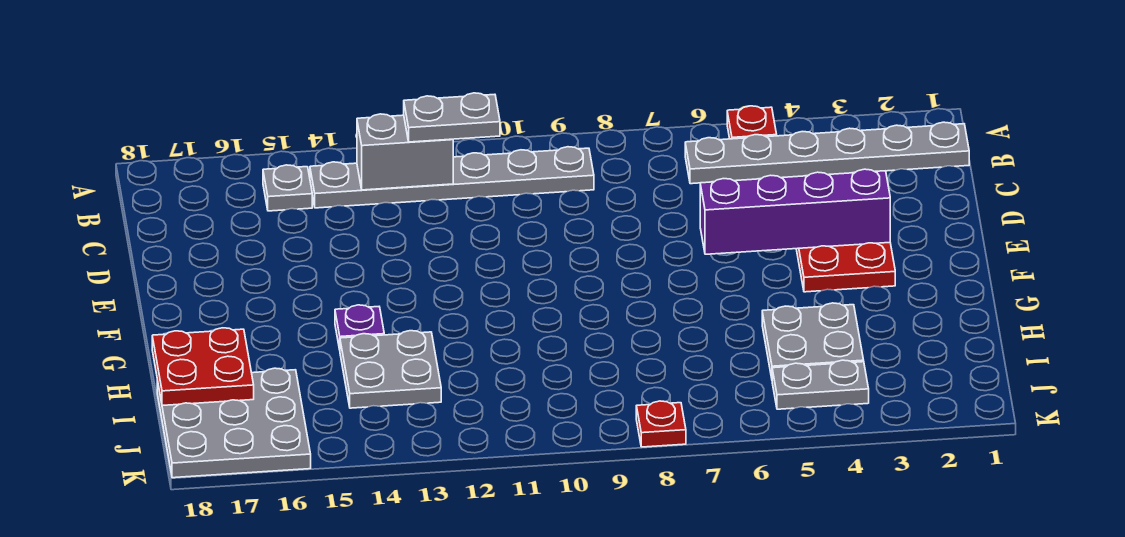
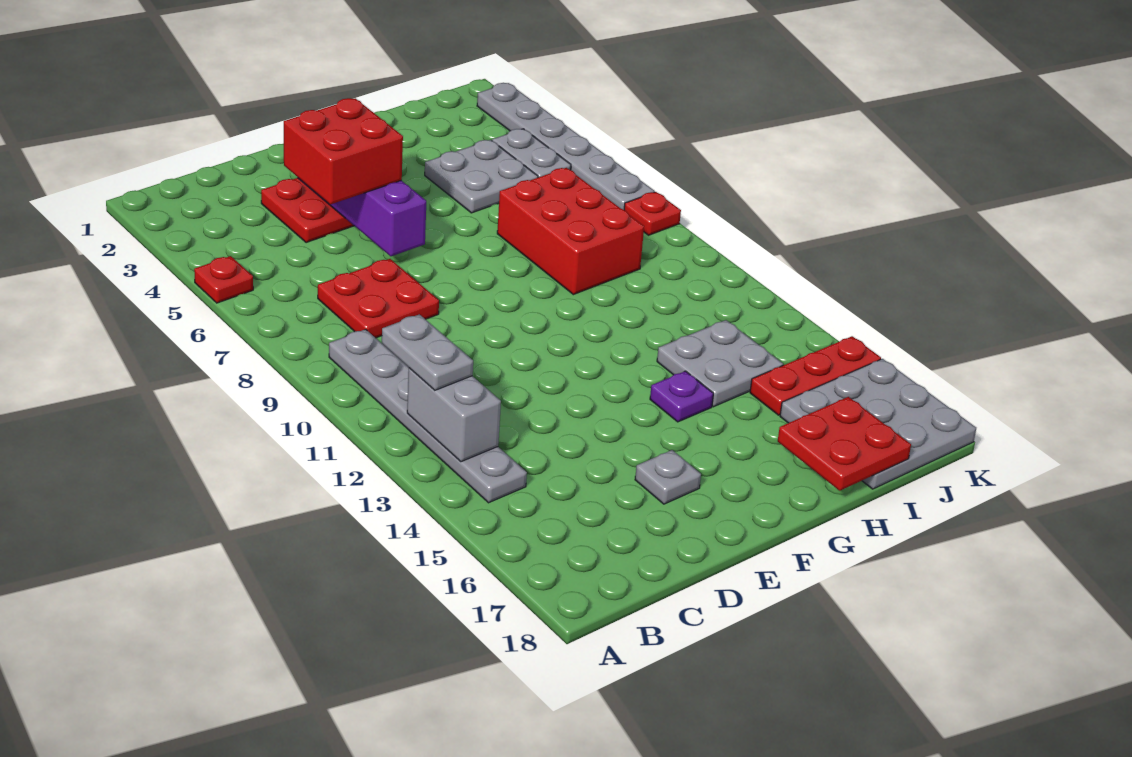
grey plate B1:B6 level 1 -> grey plate K2:K7 level 1
grey plate B15 level 1 -> grey plate E16 level 1
none -> red plate C7:D8 level 1
none -> red brick D4:E5 level 3
none -> red brick H7:I9 level 1
none -> red plate I15:K15 level 1

